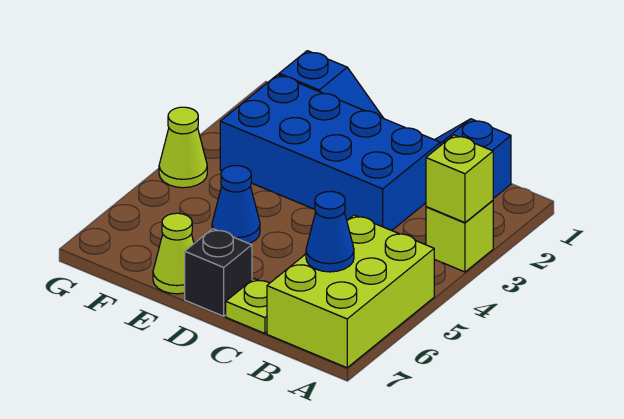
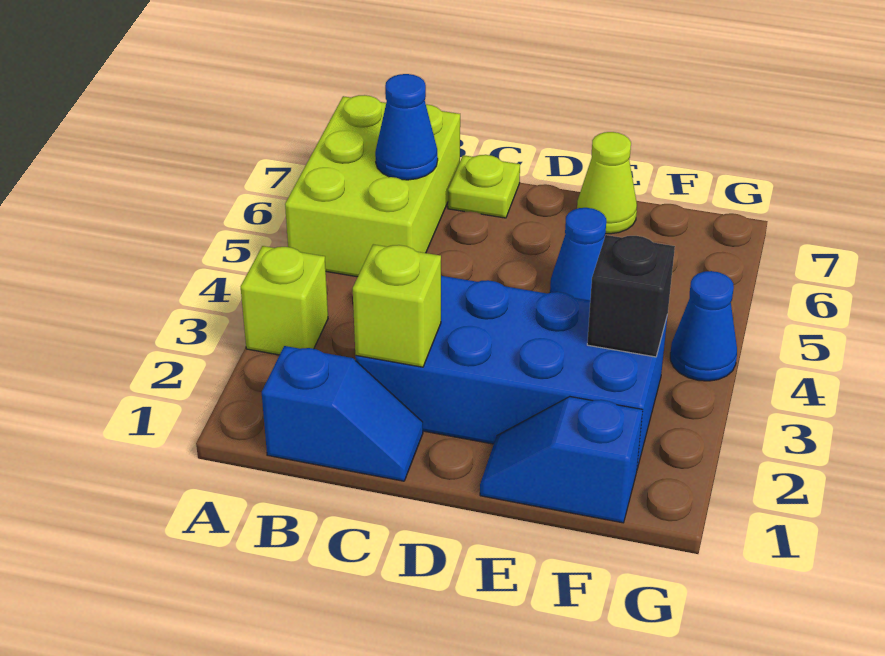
lime brick A3 level 2 -> lime brick C2 level 2
black brick D7 level 1 -> black brick F3 level 2
lime cone G4 level 1 -> blue cone G4 level 1

